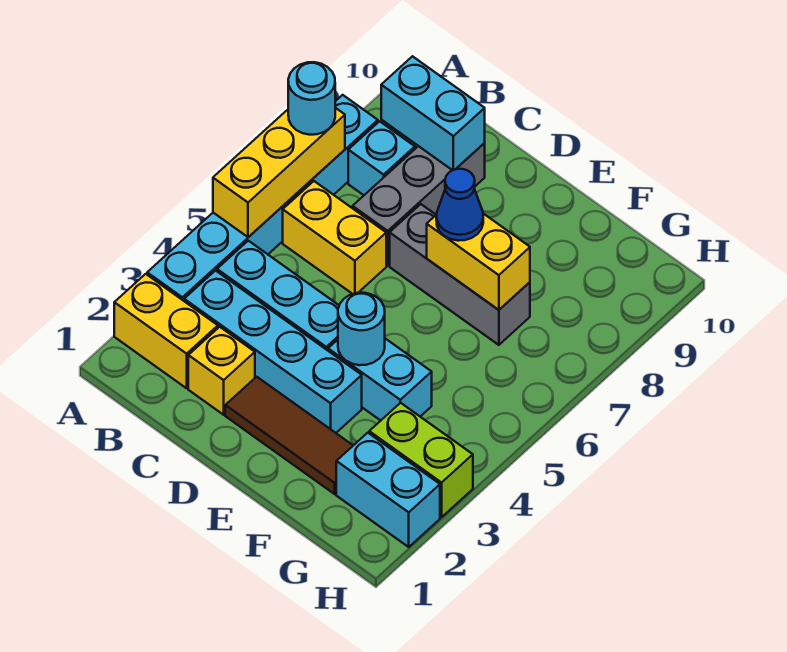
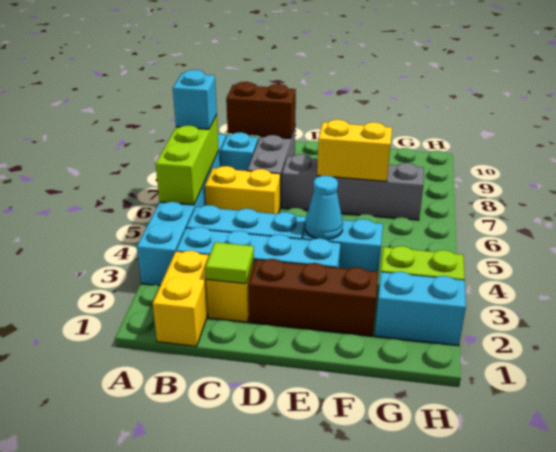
yellow brick A2:B2 level 1 -> yellow brick B1:B2 level 1
yellow brick A5:A7 level 2 -> lime brick A5:A7 level 2
cyan round brick A7 level 3 -> cyan brick A7 level 3
cyan brick B9:C9 level 2 -> brown brick B9:C9 level 2
none -> lime tile C2 level 2
brown tile D2:F2 level 1 -> brown brick D2:F2 level 1
grey brick D7:F7 level 1 -> grey brick D7:G7 level 1
cyan round brick E4 level 2 -> cyan cone E4 level 2
blue cone E7 level 3 -> none

